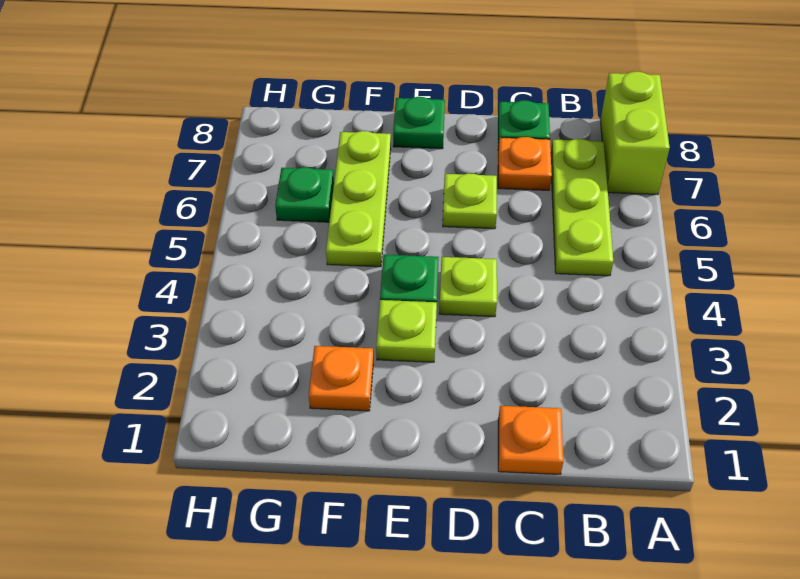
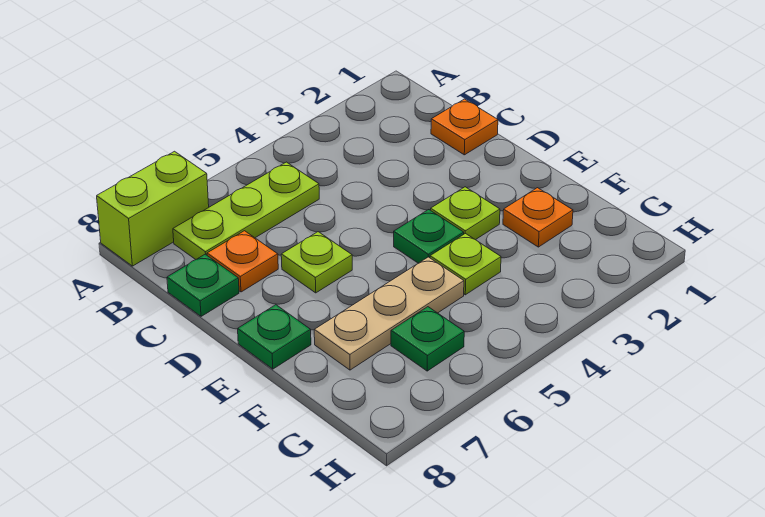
lime plate D4 level 1 -> lime plate F4 level 1
lime plate F5:F7 level 1 -> tan plate F5:F7 level 1

